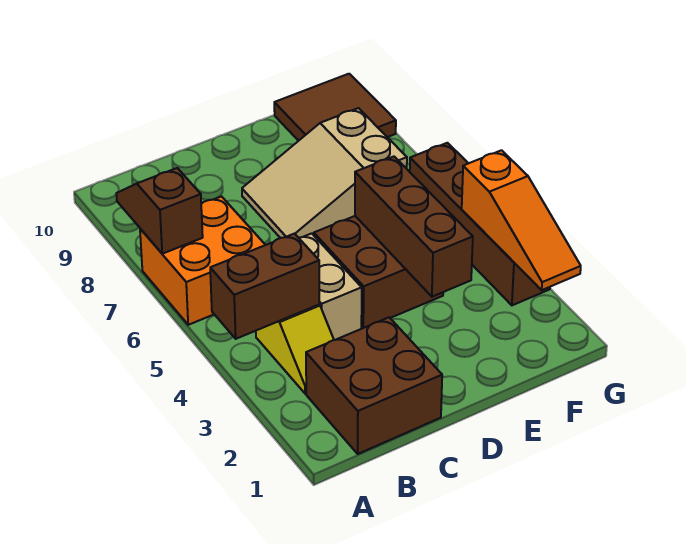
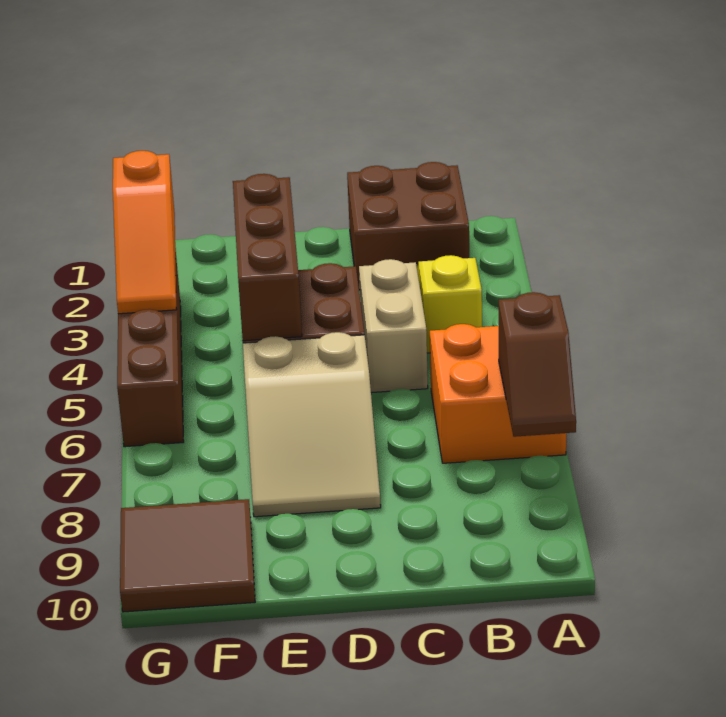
brown brick A4:B4 level 2 -> none
tan slope D7:F8 level 1 top F -> tan slope D6:E8 level 1 top 6
orange slope G2:G4 level 2 top 4 -> orange slope G2:G4 level 2 top 2

